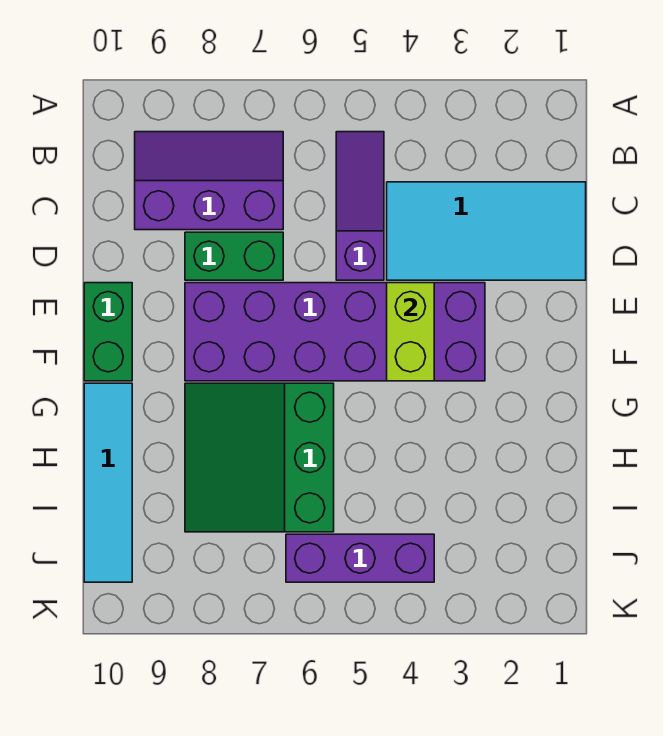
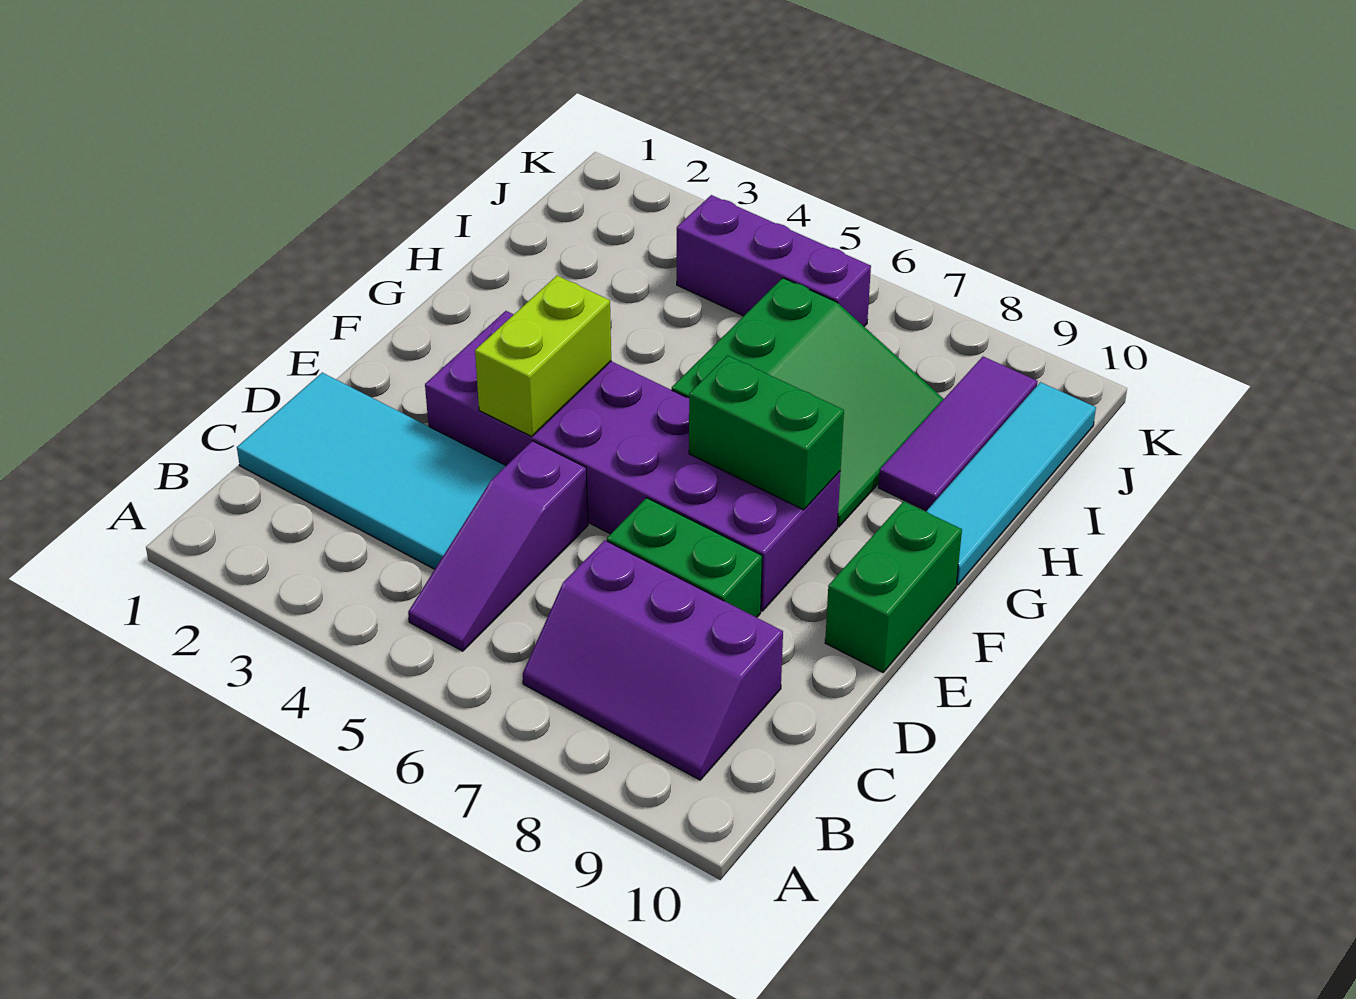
none -> green brick F7:F8 level 2
none -> purple tile H9:J9 level 1

